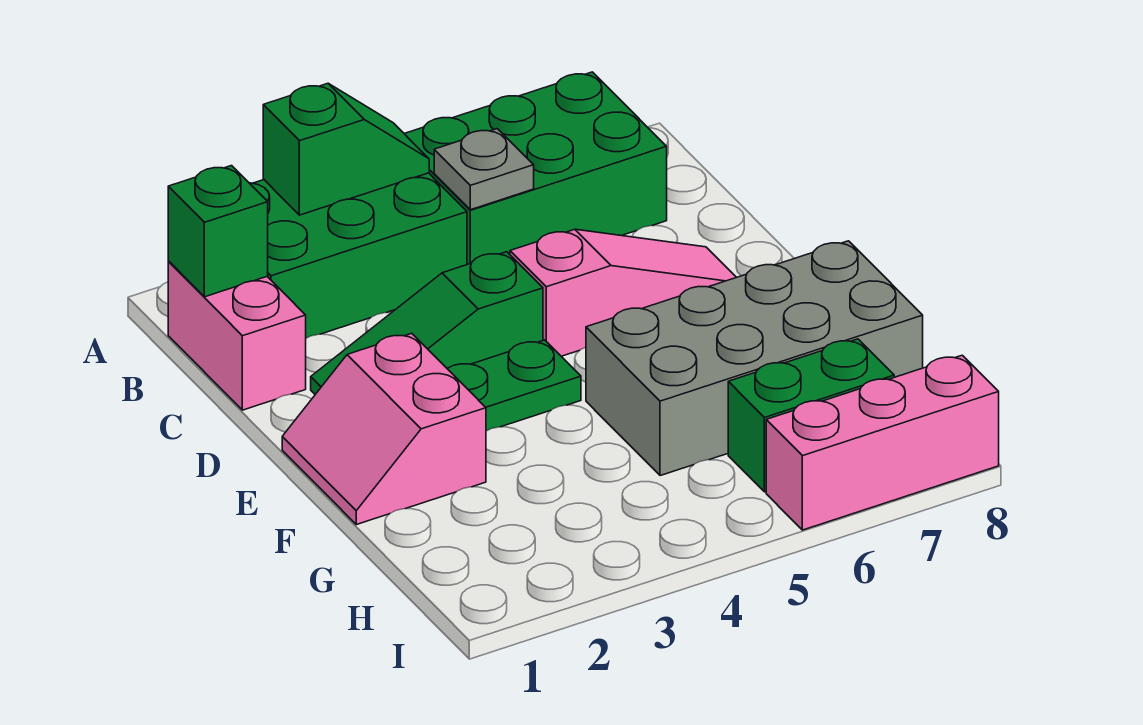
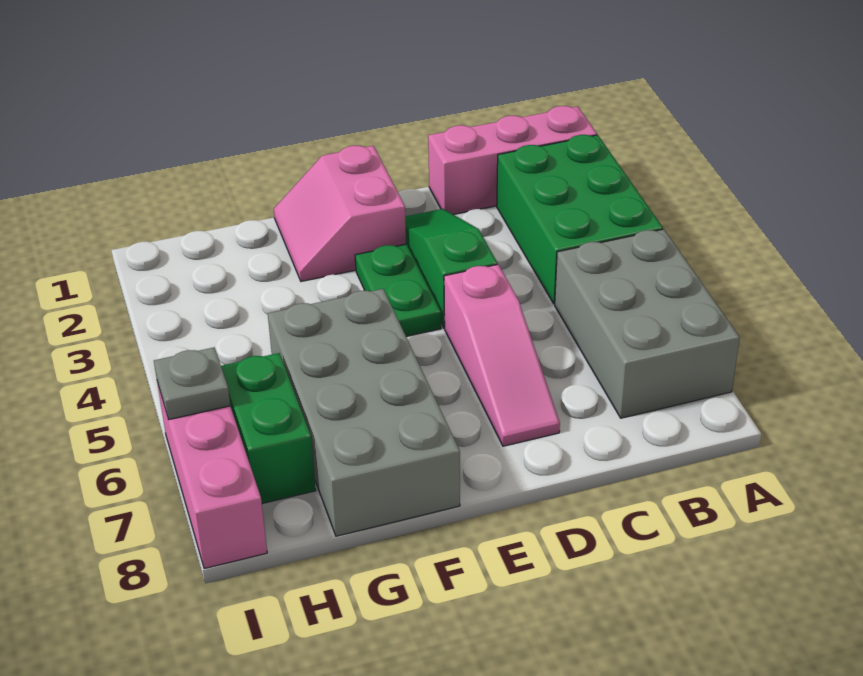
green slope A3:A4 level 2 top 3 -> none
green brick A5:B7 level 1 -> grey brick A5:B7 level 1
pink brick B1:C1 level 1 -> pink brick A1:C1 level 1
green brick B1 level 2 -> none
grey plate B5 level 2 -> grey plate I6 level 2
pink slope E1:F2 level 1 top 2 -> pink slope E1:F2 level 1 top E

